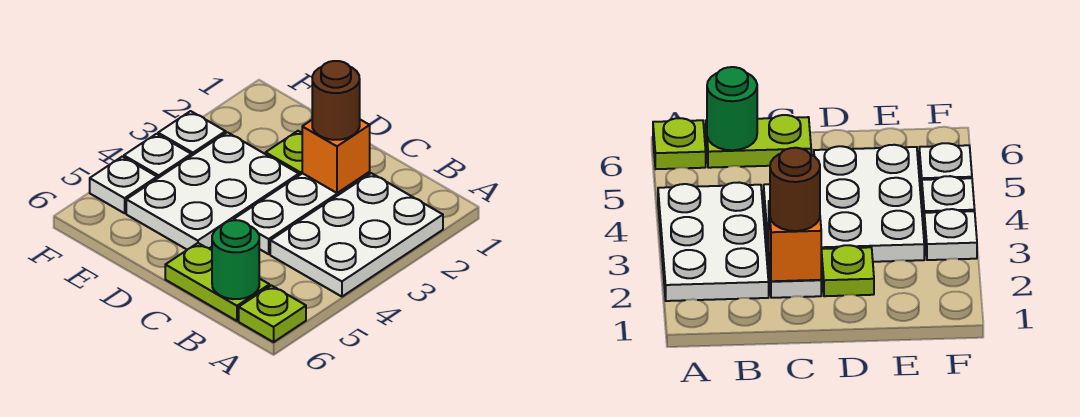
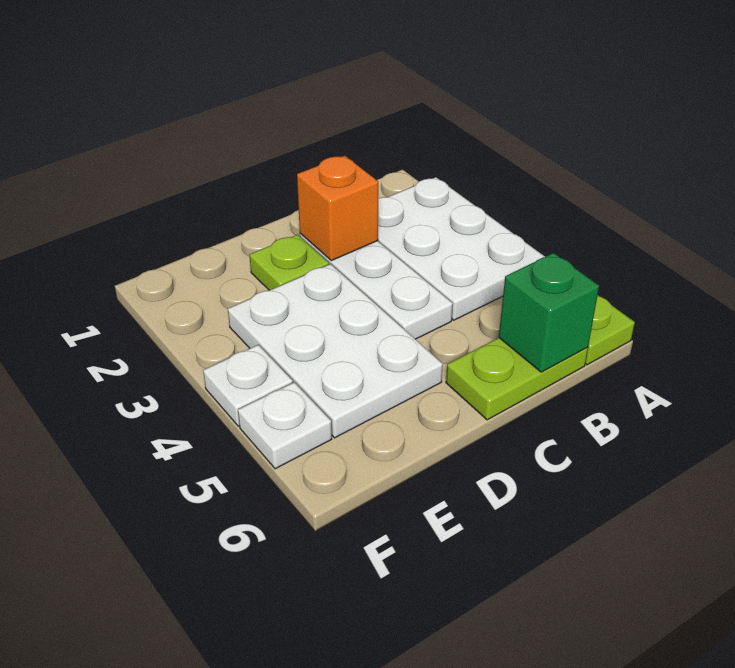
green round brick B6 level 2 -> green brick B6 level 2
brown round brick C2 level 3 -> none
white plate F3 level 1 -> none

